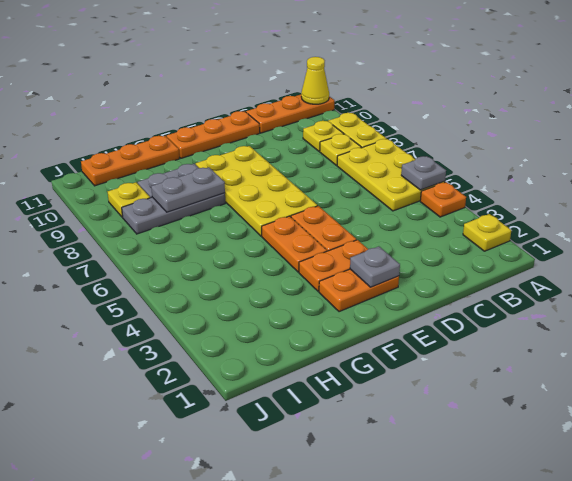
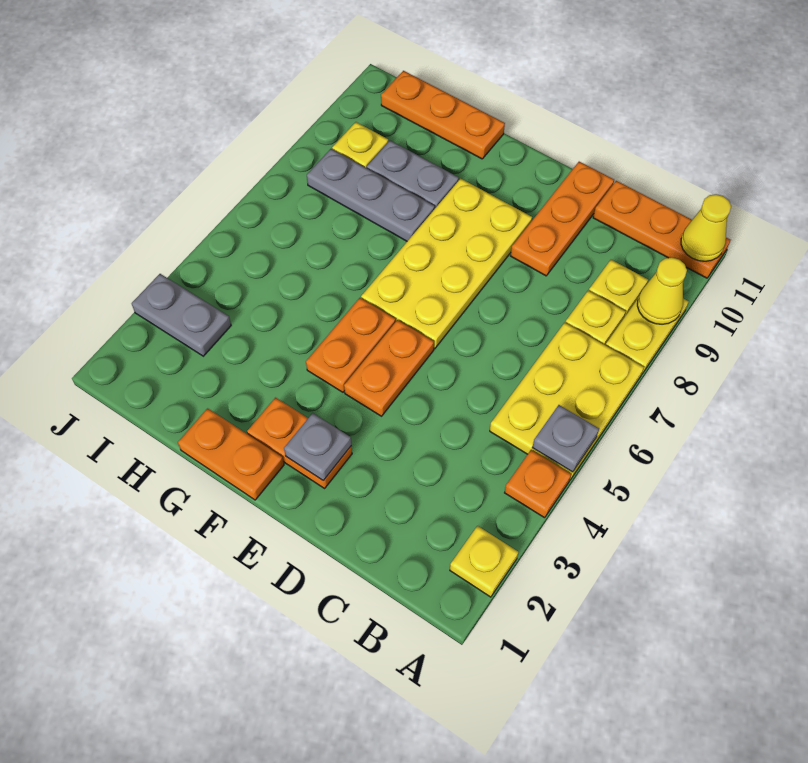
none -> yellow cone A9 level 2
orange plate D11:F11 level 1 -> orange plate D9:D11 level 1
orange plate E3:F3 level 1 -> orange plate F1:G1 level 1
grey plate G8:H8 level 2 -> grey plate I3:J3 level 1

